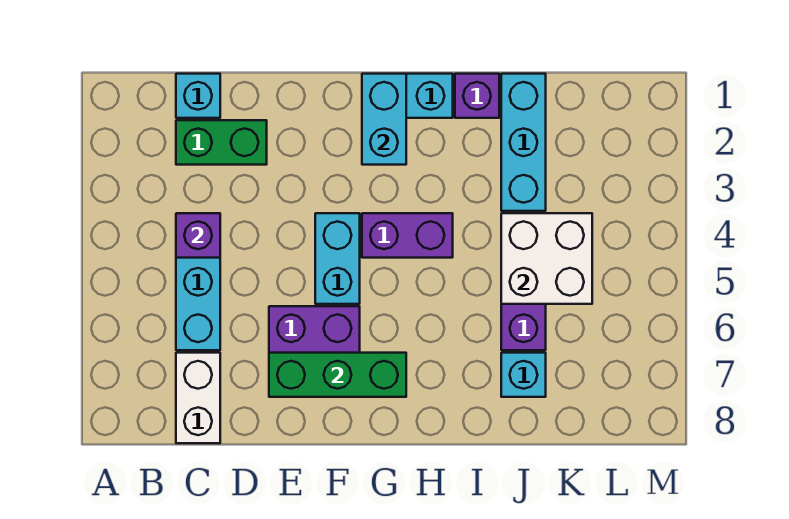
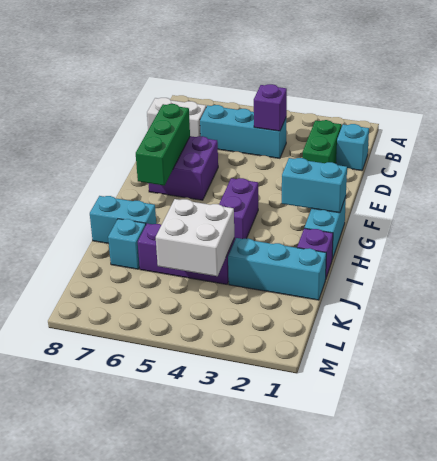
cyan brick F4:F5 level 1 -> cyan brick I7:I8 level 1

